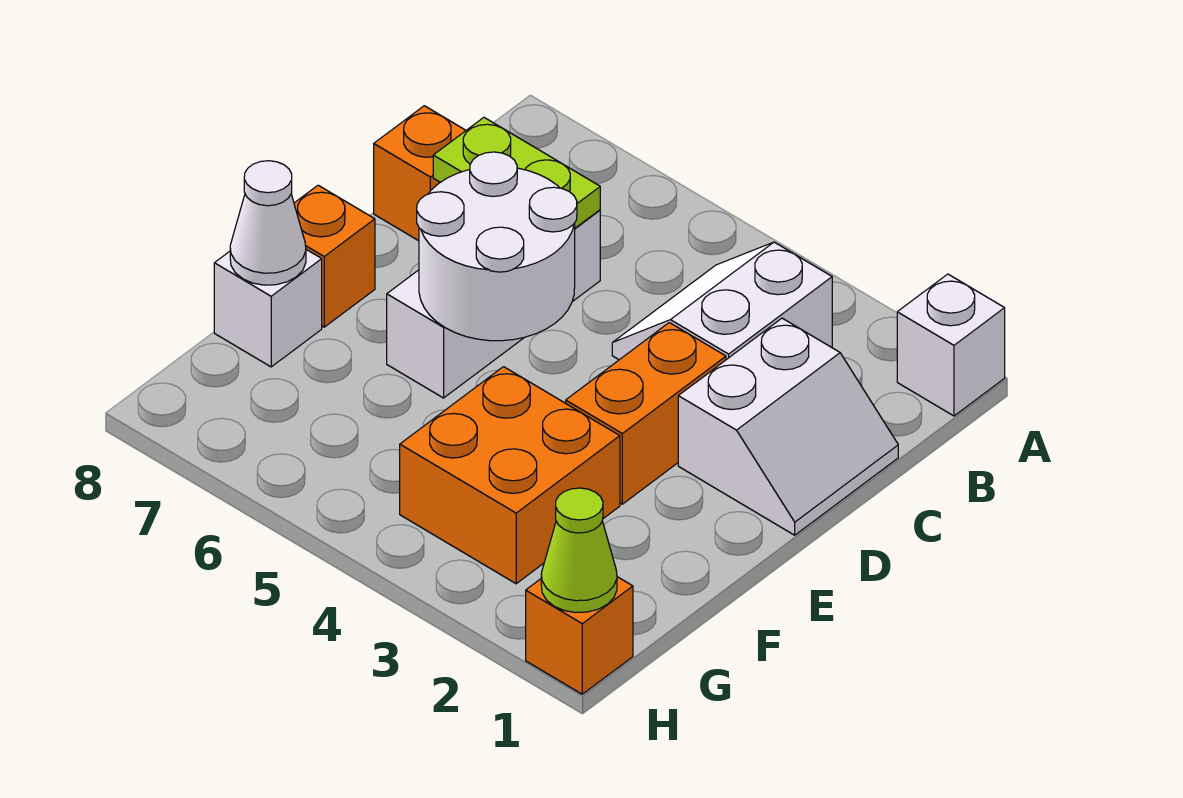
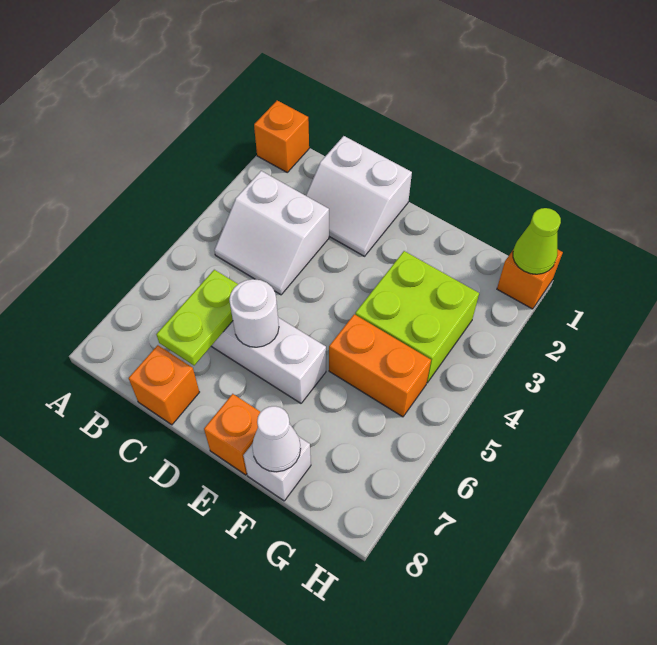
white brick A1 level 1 -> orange brick A1 level 1
white slope C1:D2 level 1 top 2 -> white slope C1:D2 level 1 top 1
orange brick D3:E3 level 1 -> orange brick F5:G5 level 1
white round brick D5:E6 level 2 -> white round brick D6 level 2
orange brick F3:G4 level 1 -> lime brick F3:G4 level 1

